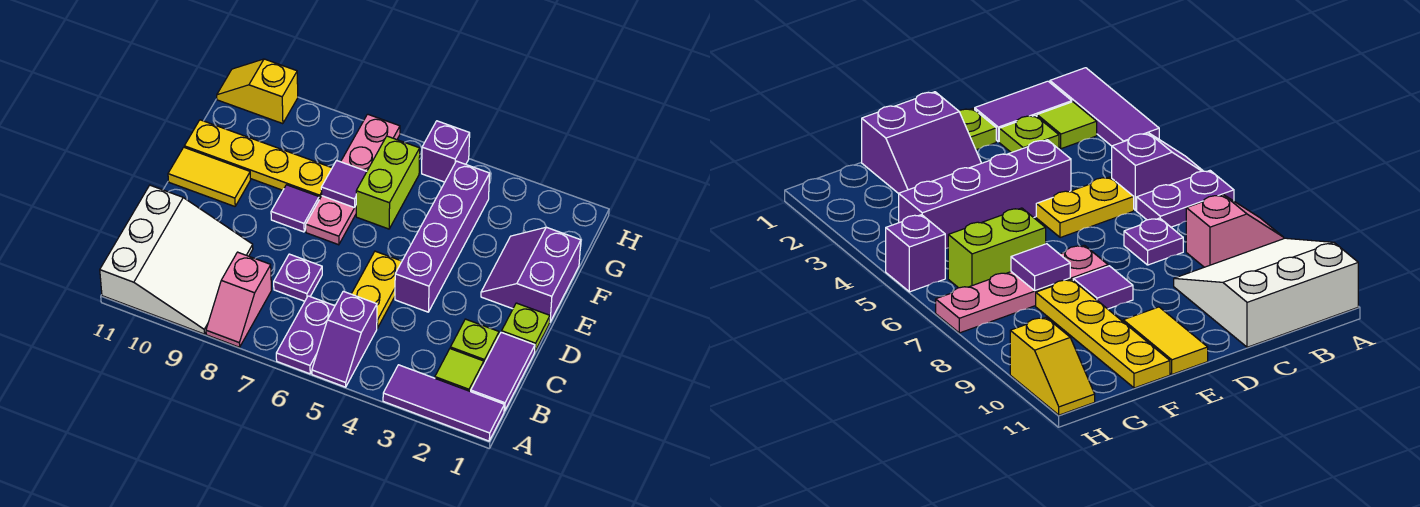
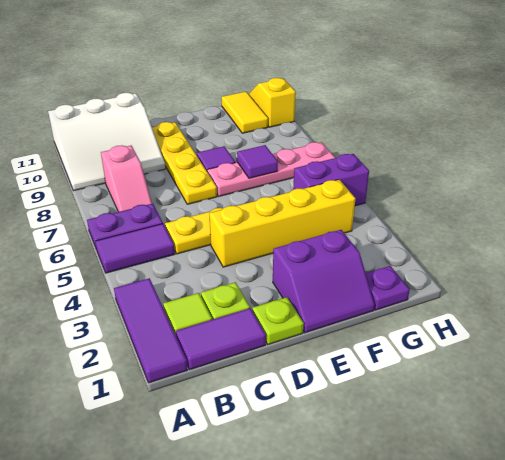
purple slope A5:B5 level 1 top B -> purple tile A5:B5 level 1
pink slope A8:B8 level 1 top B -> pink slope B7:B8 level 1 top 8
purple plate C7 level 1 -> purple plate G1 level 1
purple brick D4:G4 level 1 -> yellow brick D4:G4 level 1
purple slope E1:F2 level 1 top 1 -> purple slope E1:F2 level 1 top 2
yellow tile E10:E11 level 1 -> yellow tile G10:G11 level 1
lime brick F6:G6 level 1 -> none
yellow plate F8:F11 level 1 -> yellow plate D7:D10 level 1
purple brick H5 level 1 -> purple brick G5:H5 level 1

